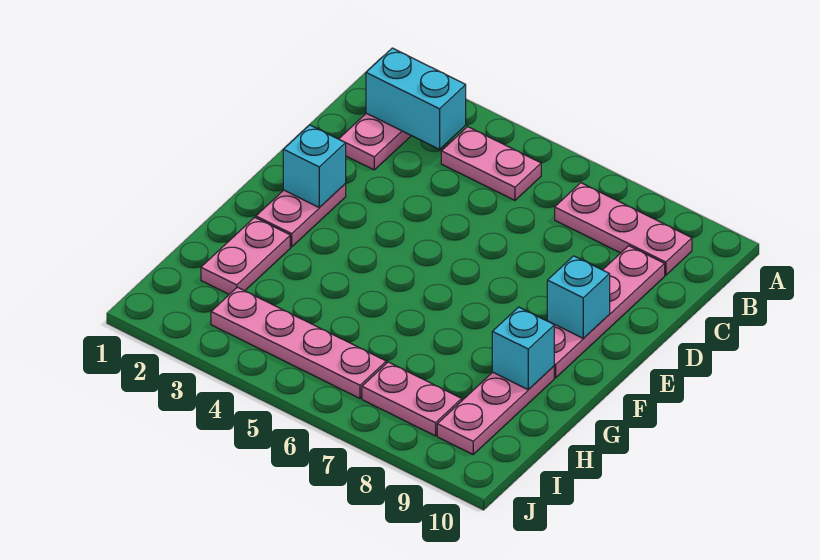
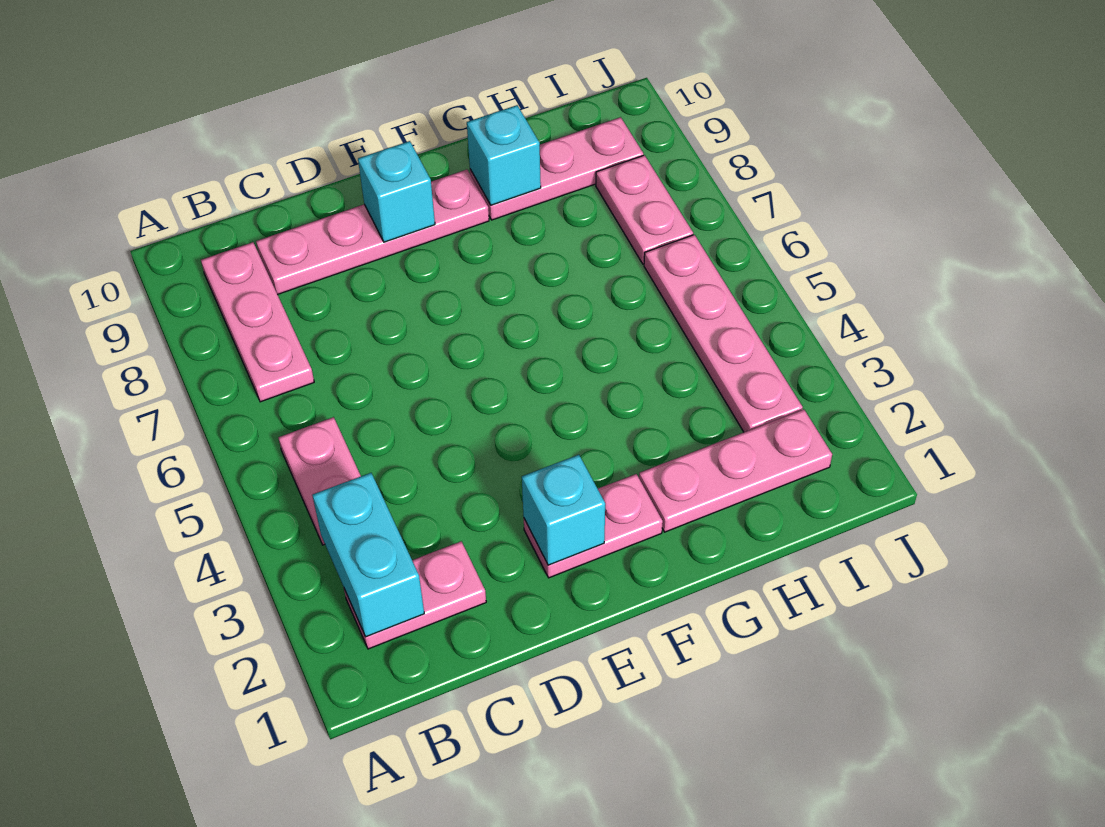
pink plate G2:H2 level 1 -> pink plate G2:I2 level 1

